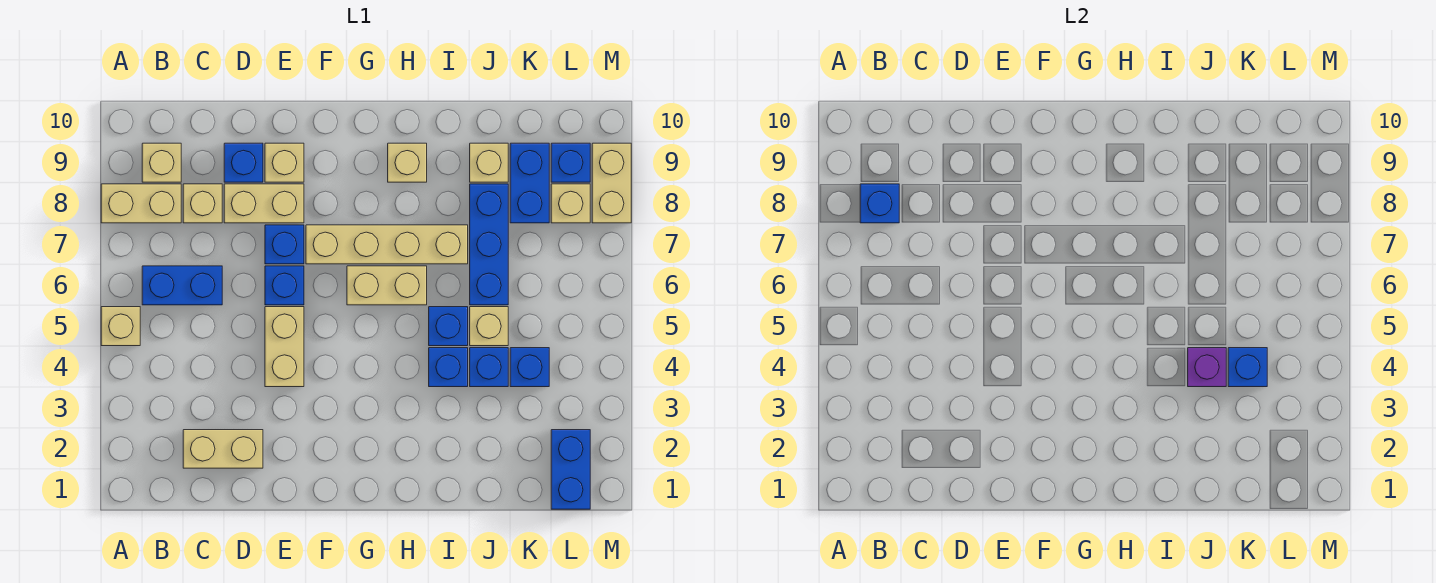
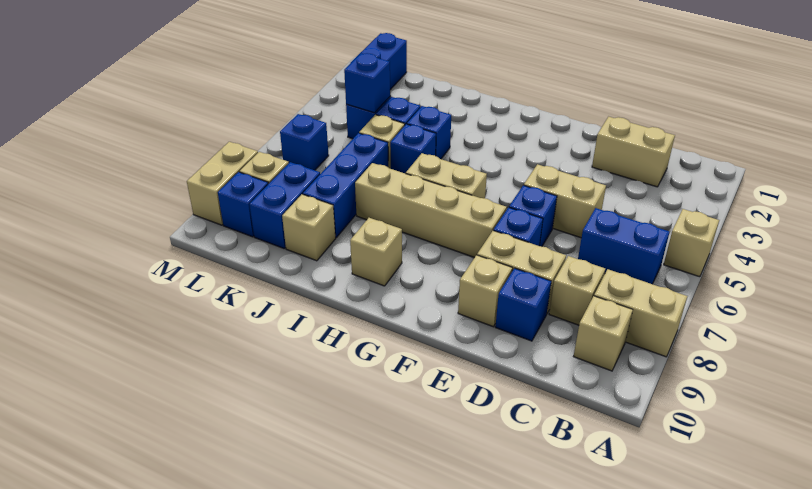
blue brick B8 level 2 -> blue brick L6 level 1
tan brick E4:E5 level 1 -> tan brick D5:E5 level 1
purple brick J4 level 2 -> none

